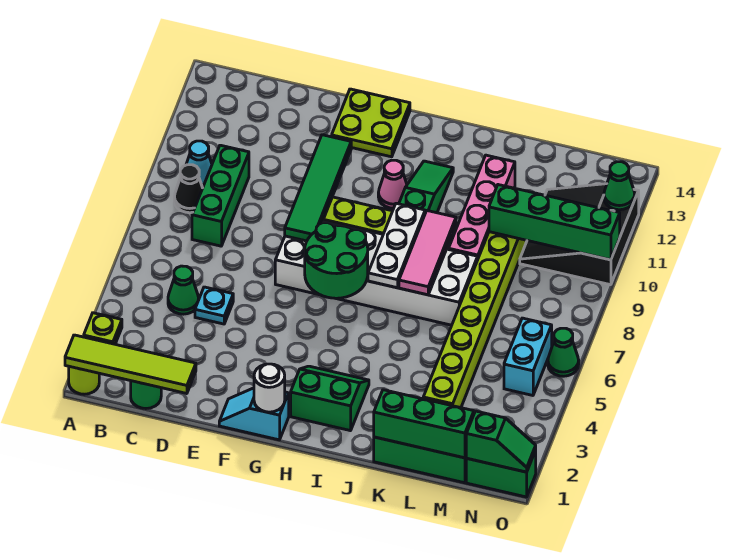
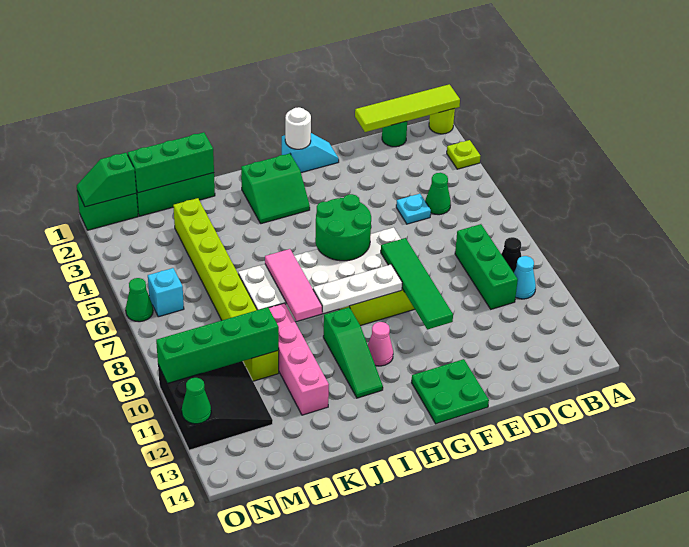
lime plate F13:G14 level 1 -> green plate F13:G14 level 1
white plate I7:I9 level 2 -> white plate G9:I9 level 2
cyan brick N5:N6 level 1 -> cyan brick N6 level 1

